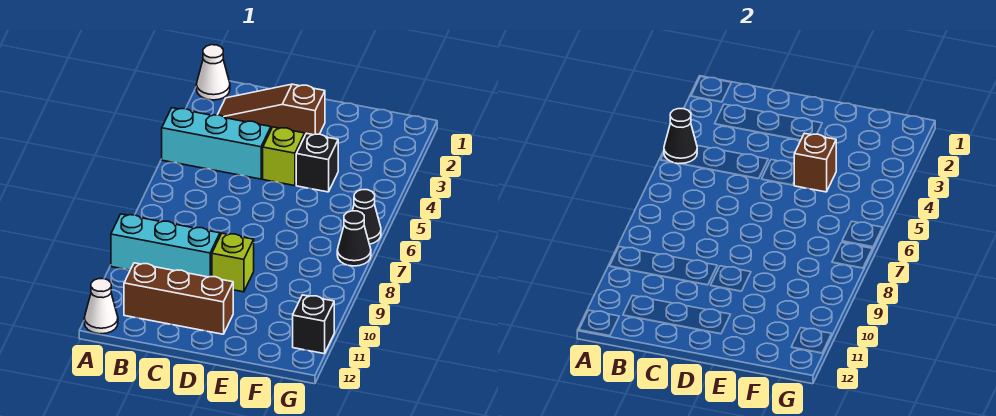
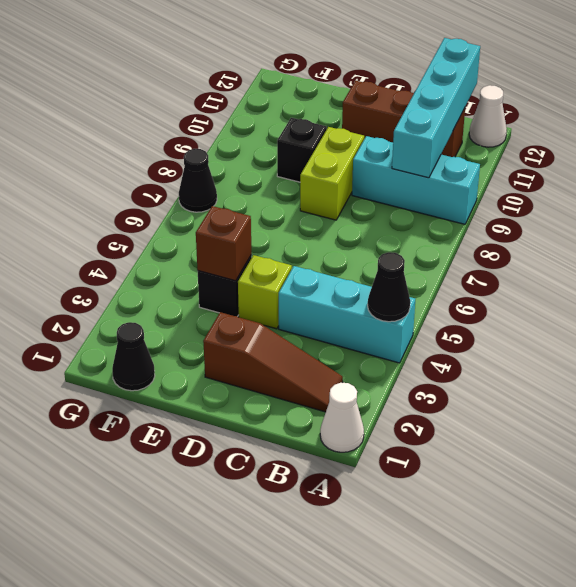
none -> cyan brick B9:B12 level 2
lime brick D9 level 1 -> lime brick D8:D9 level 1
black cone G6 level 1 -> black cone F1 level 1
black brick G11 level 1 -> black brick E9 level 1

